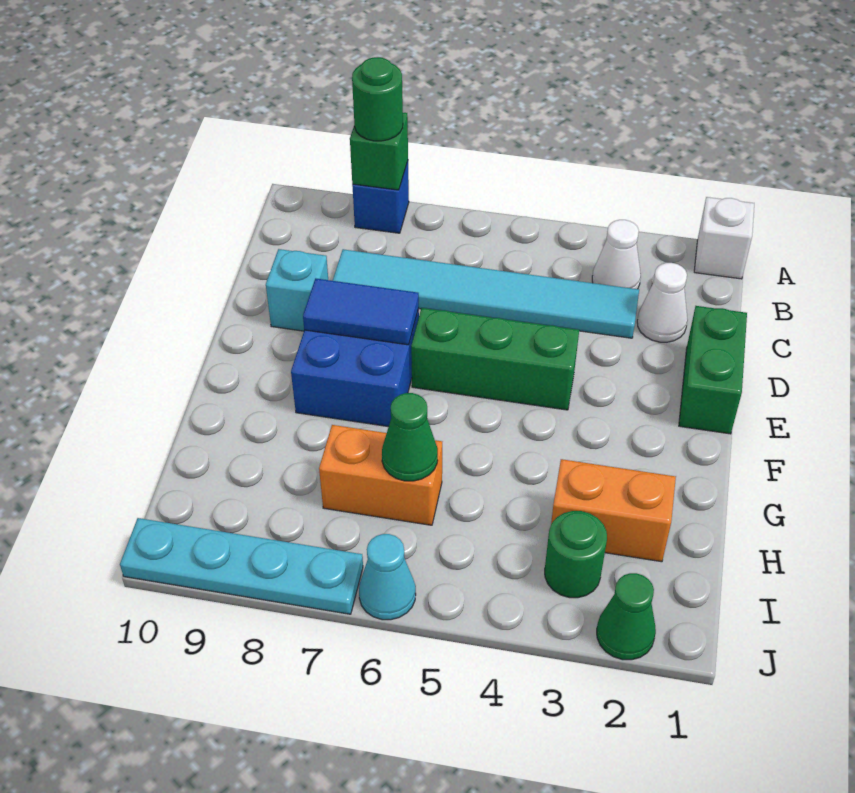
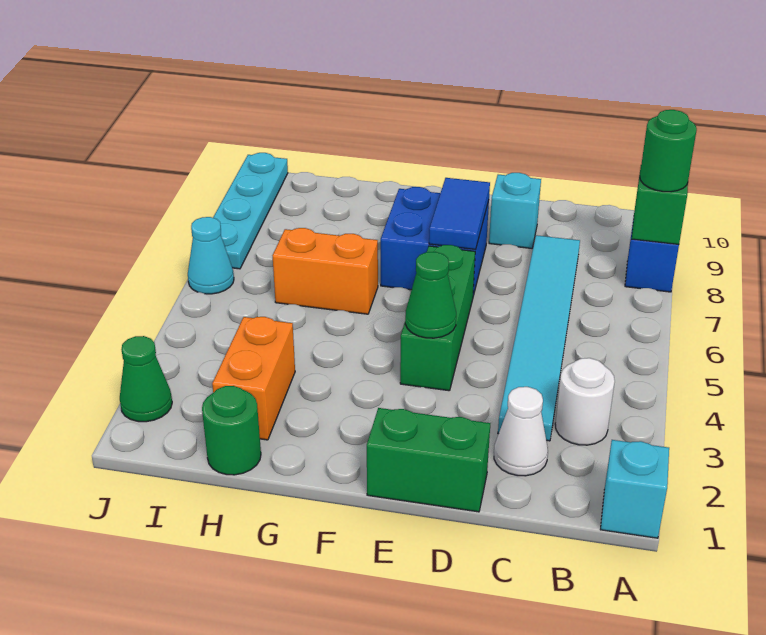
white brick A1 level 1 -> cyan brick A1 level 1
white cone B3 level 1 -> white round brick B3 level 1
orange brick H6:H7 level 1 -> orange brick G6:H6 level 1
green cone H6 level 2 -> green cone E4 level 2
green round brick I3 level 1 -> green round brick H1 level 1

